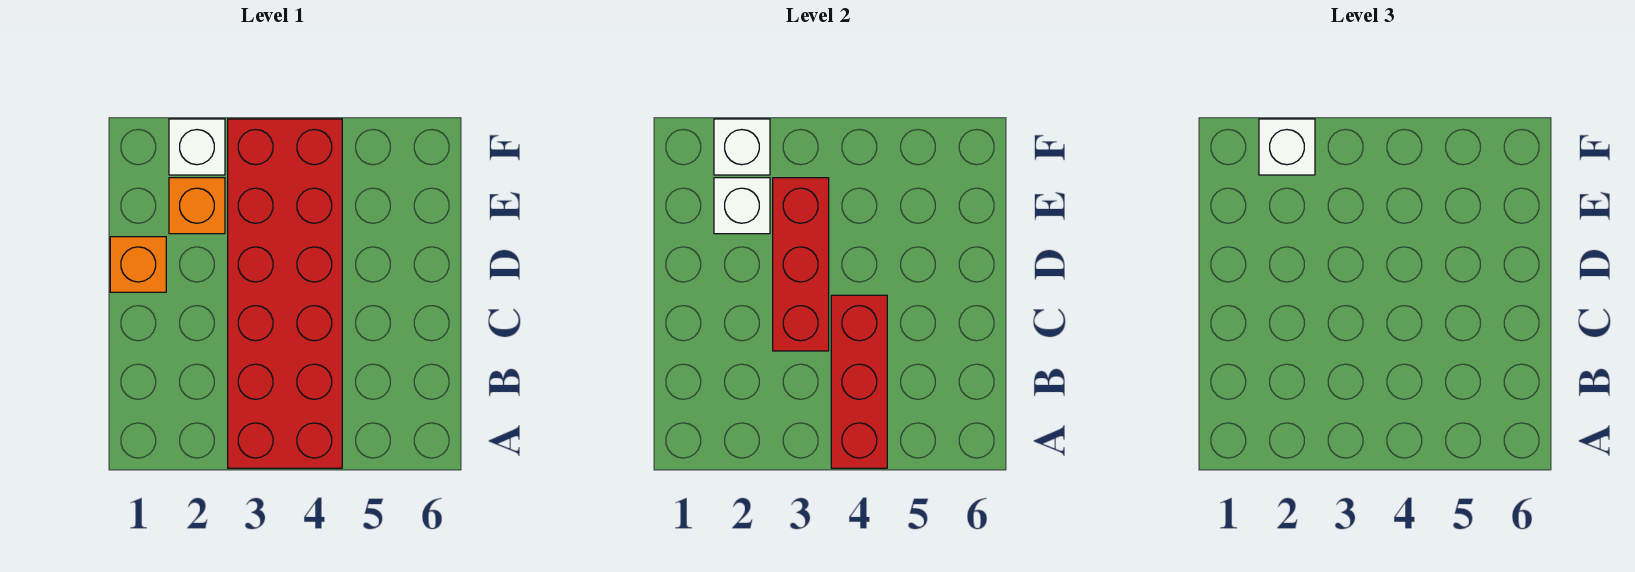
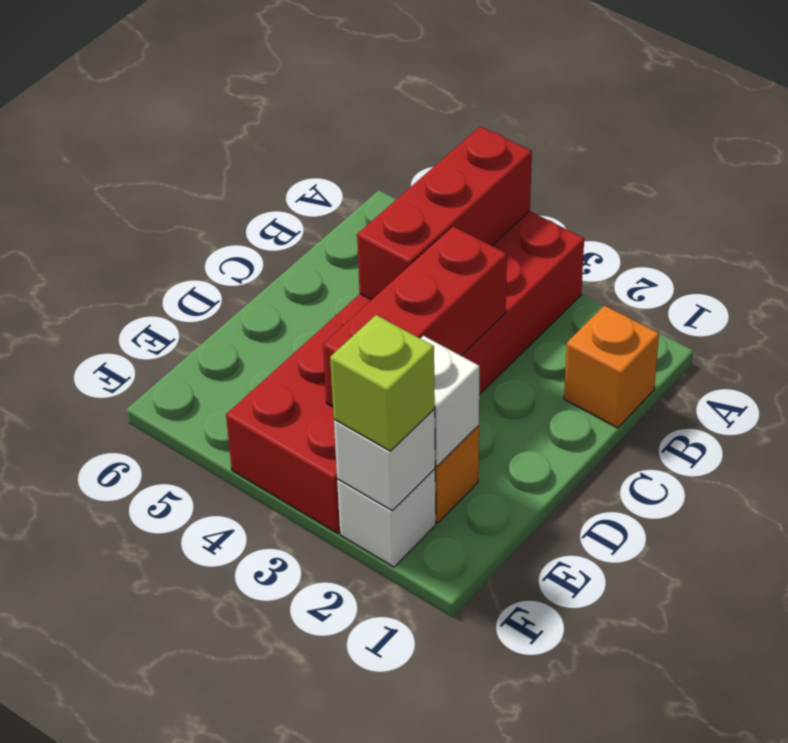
orange brick D1 level 1 -> orange brick B1 level 1
white brick F2 level 3 -> lime brick F2 level 3

